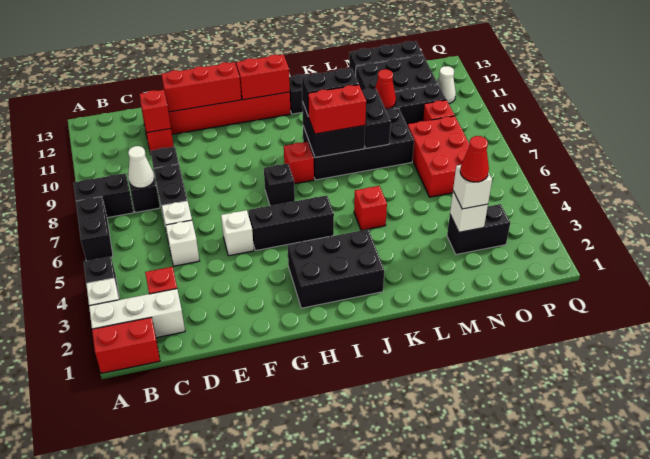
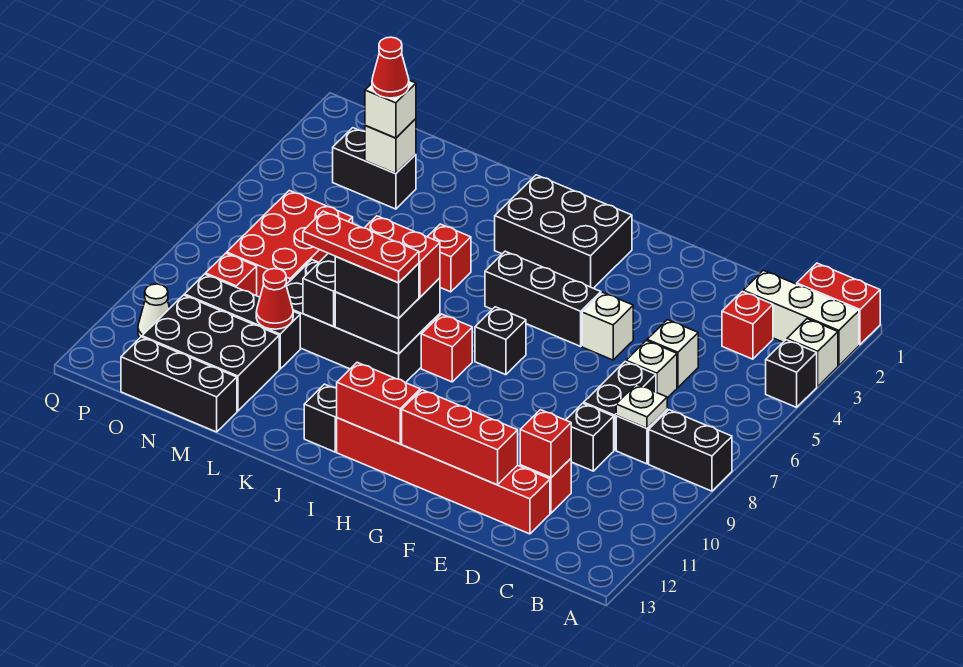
black brick A6:A7 level 1 -> none
white cone C8 level 2 -> white plate C8 level 2
none -> red plate J9:L9 level 4

